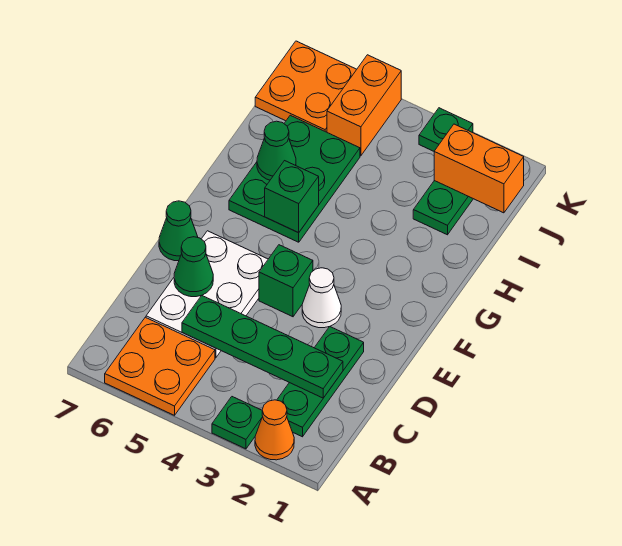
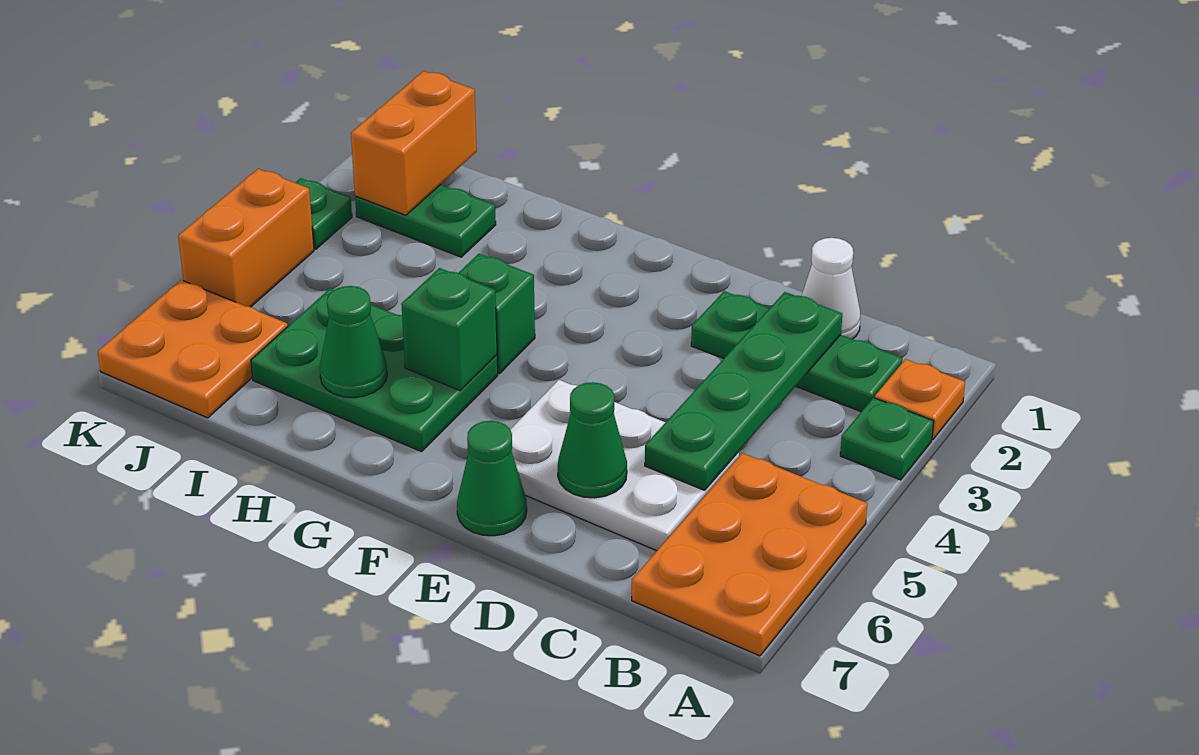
orange cone A2 level 1 -> orange plate A2 level 1
orange plate A5:B6 level 1 -> orange plate A5:B7 level 1
white cone E3 level 1 -> white cone C1 level 1
green brick E4 level 1 -> green brick G4 level 1
orange brick J5:K5 level 1 -> orange brick K4:K5 level 1

